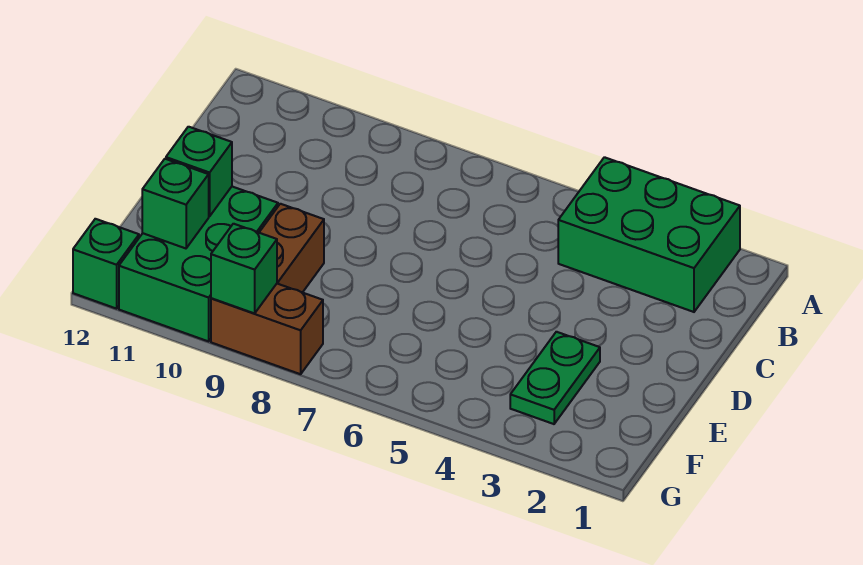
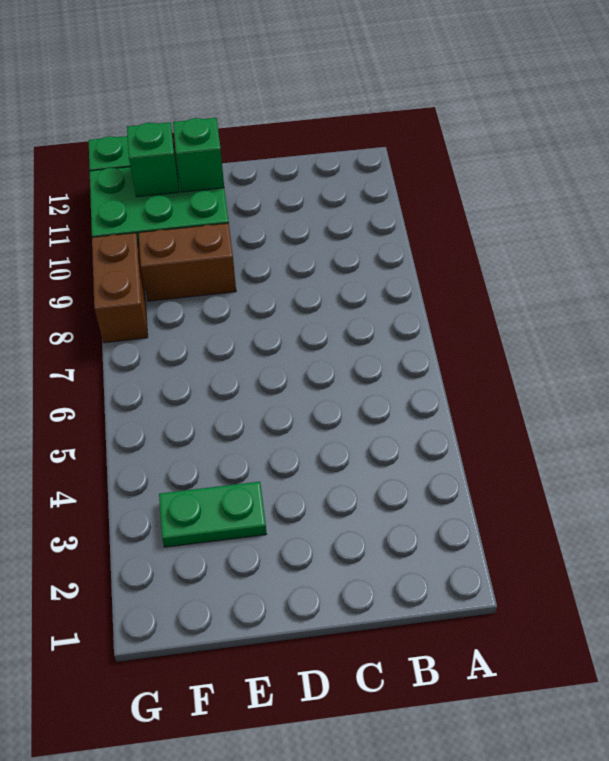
green brick A2:B4 level 1 -> none
green brick G9 level 2 -> none

